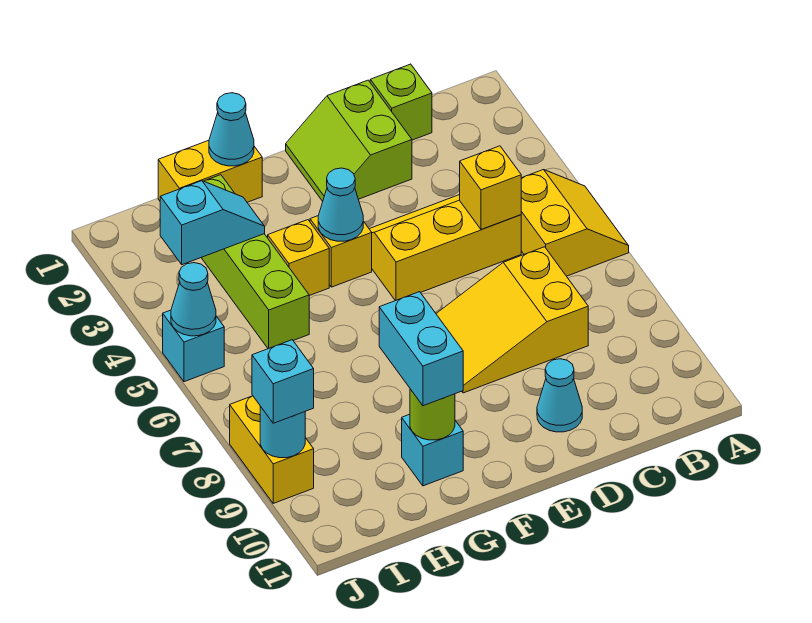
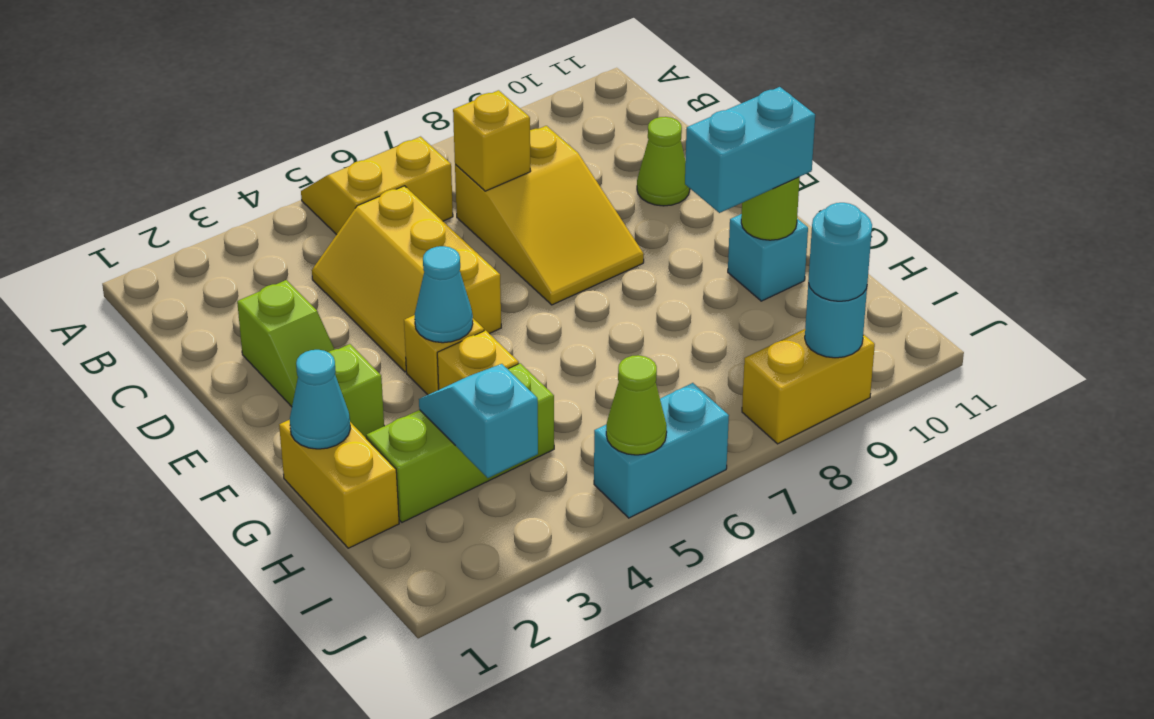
lime brick C1 level 1 -> lime brick F2 level 1
yellow brick C5 level 2 -> yellow brick C7 level 2
lime slope D1:E2 level 1 top D -> lime slope D2:E2 level 1 top D
cyan cone D10 level 1 -> lime cone D10 level 1
lime brick H2:H5 level 1 -> lime brick H2:H4 level 1
cyan brick J5 level 1 -> cyan brick J5:J6 level 1
cyan cone J5 level 2 -> lime cone J5 level 2
cyan brick J9 level 3 -> cyan round brick J9 level 3

